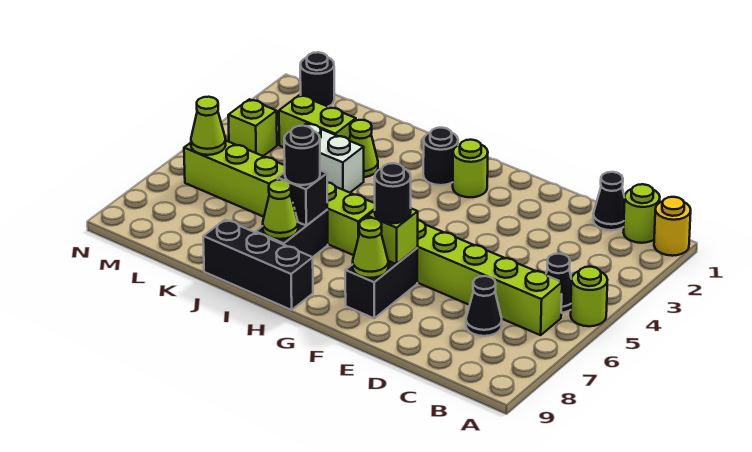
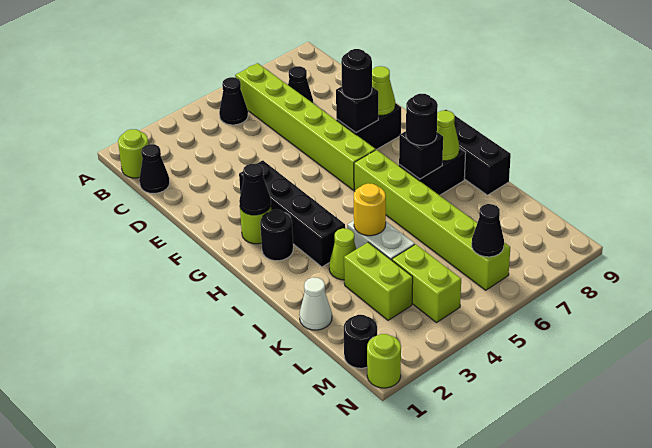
yellow round brick A1 level 1 -> yellow round brick J4 level 2
lime round brick A5 level 1 -> lime round brick N1 level 1
none -> black brick F3:I3 level 1
lime brick F7 level 2 -> black brick F7 level 2
none -> black cone G2 level 2
none -> white cone K1 level 1
lime brick M4 level 1 -> lime brick L4:M4 level 1
lime cone M6 level 2 -> black cone M6 level 2

